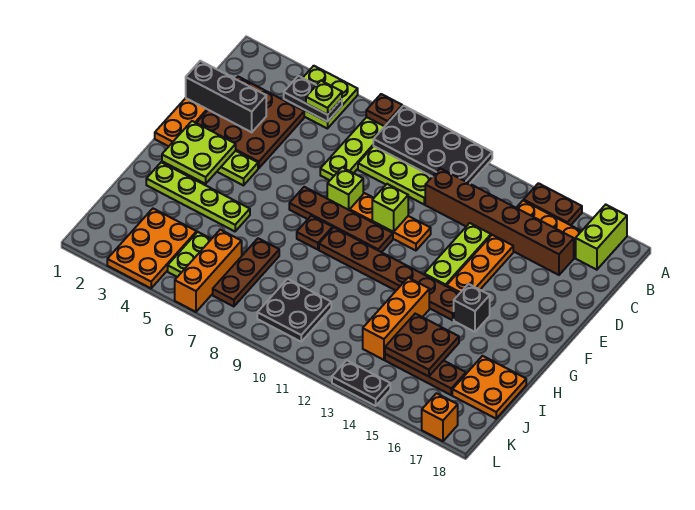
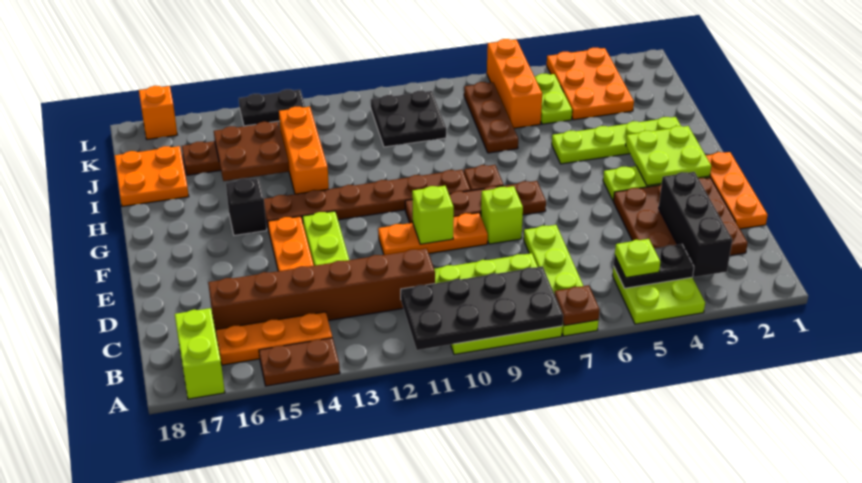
black brick D1:D3 level 2 -> black brick B3:D3 level 2

